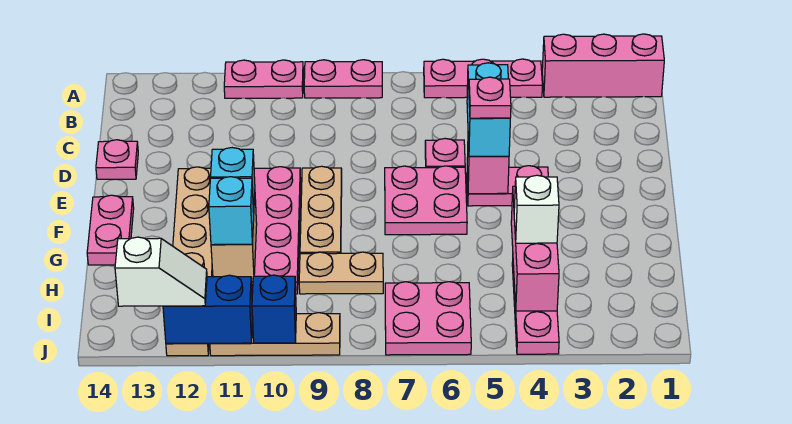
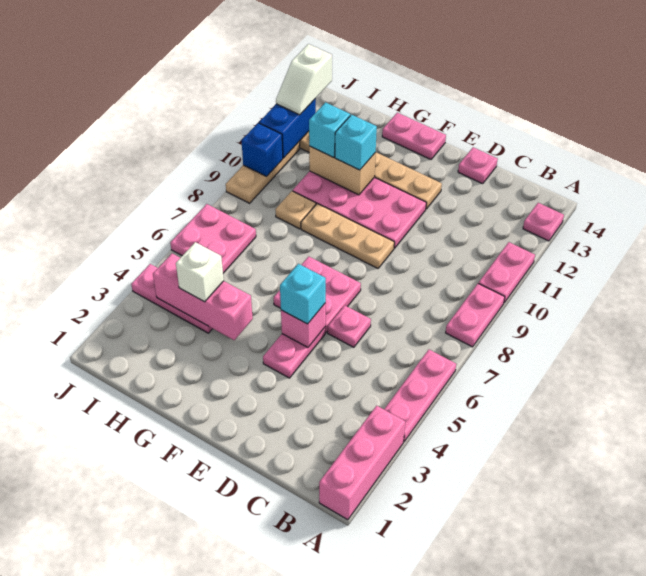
cyan brick D5:E5 level 3 -> cyan brick E5 level 3
pink plate E5 level 4 -> pink plate A13 level 1
tan plate H8:H9 level 1 -> tan plate H9 level 1

